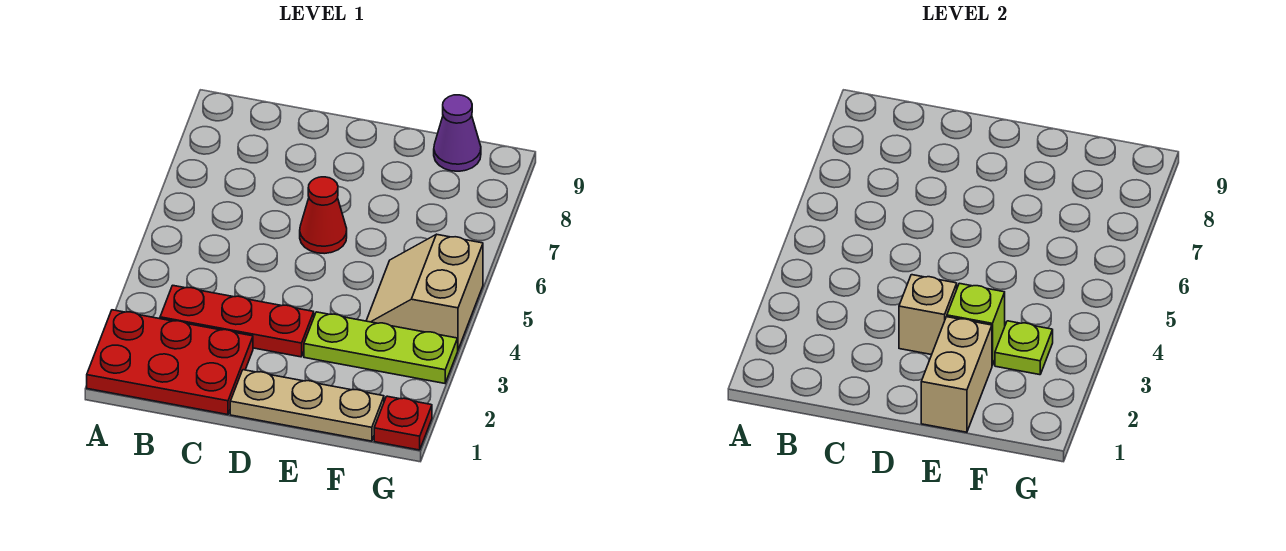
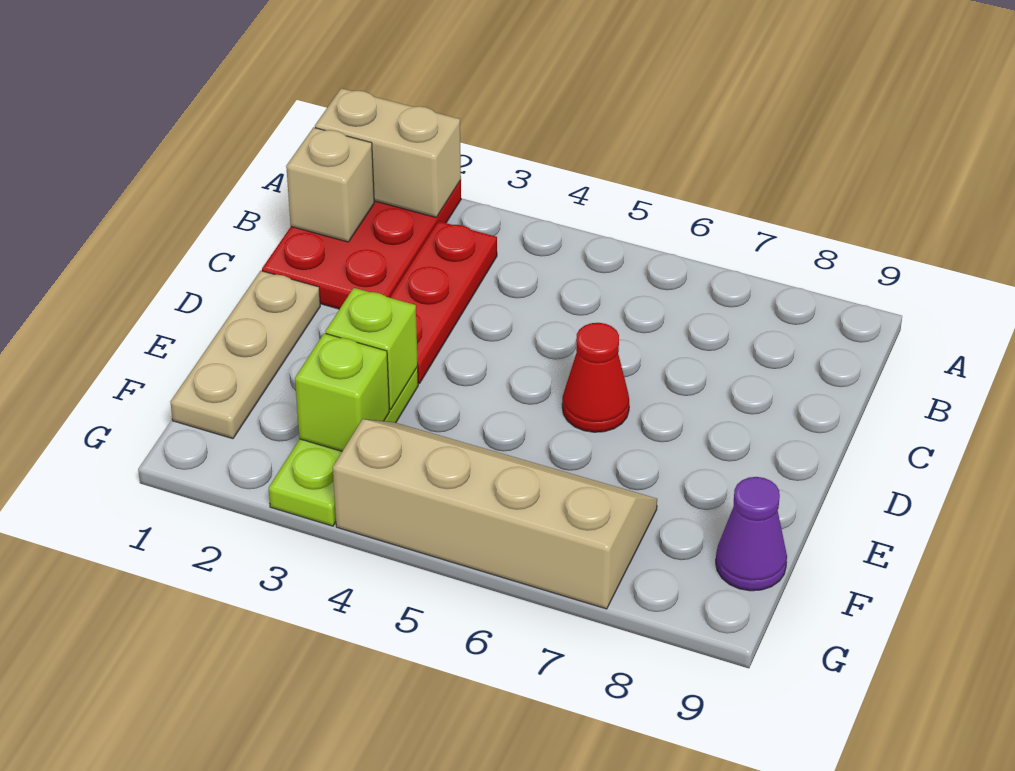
tan brick D3 level 2 -> tan brick B1 level 2
tan brick E1:E2 level 2 -> tan brick A1:A2 level 2
lime plate F3 level 2 -> lime brick F3 level 2
tan slope F4:G5 level 1 top G -> tan slope F4:G7 level 1 top G
red plate G1 level 1 -> none

